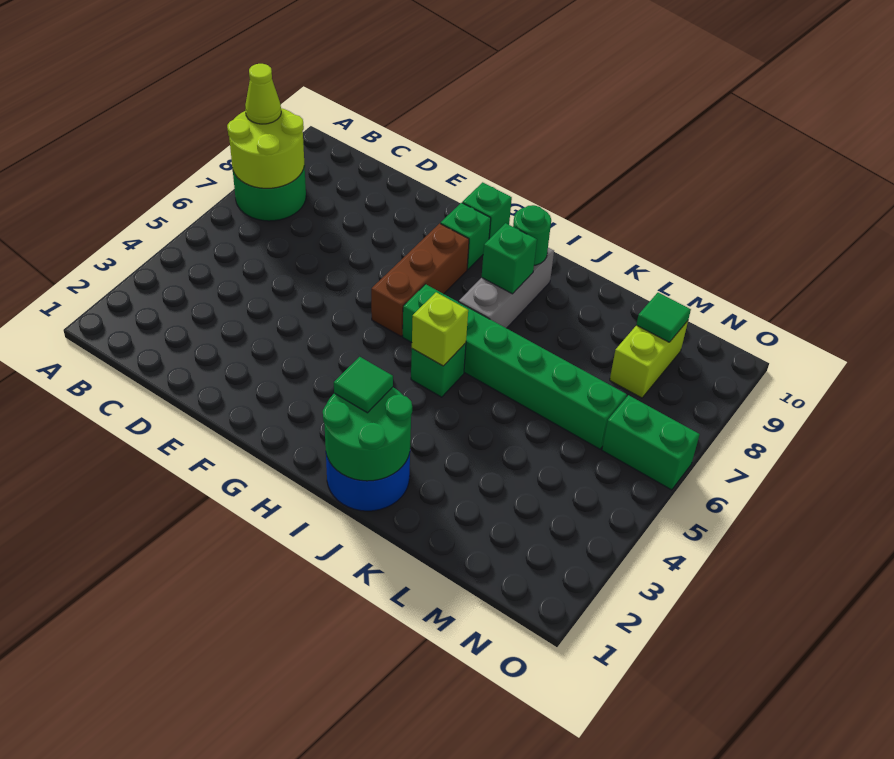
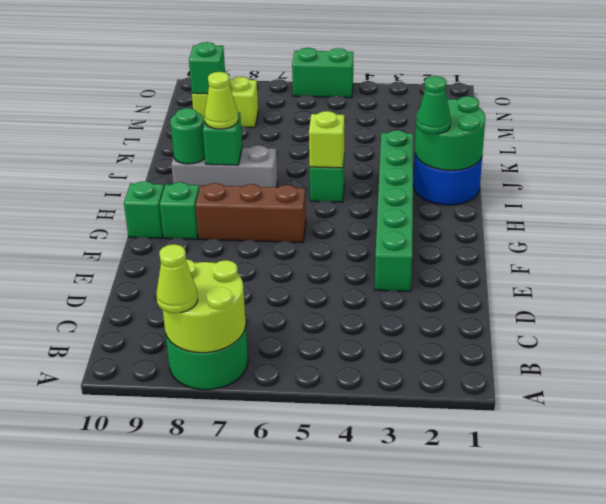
green brick H6:M6 level 1 -> green brick E3:J3 level 1
green tile I2 level 3 -> green cone I2 level 3
none -> lime cone I8 level 3
green tile M9 level 2 -> green brick M9 level 2
green brick N6:O6 level 1 -> green brick O5:O6 level 1

